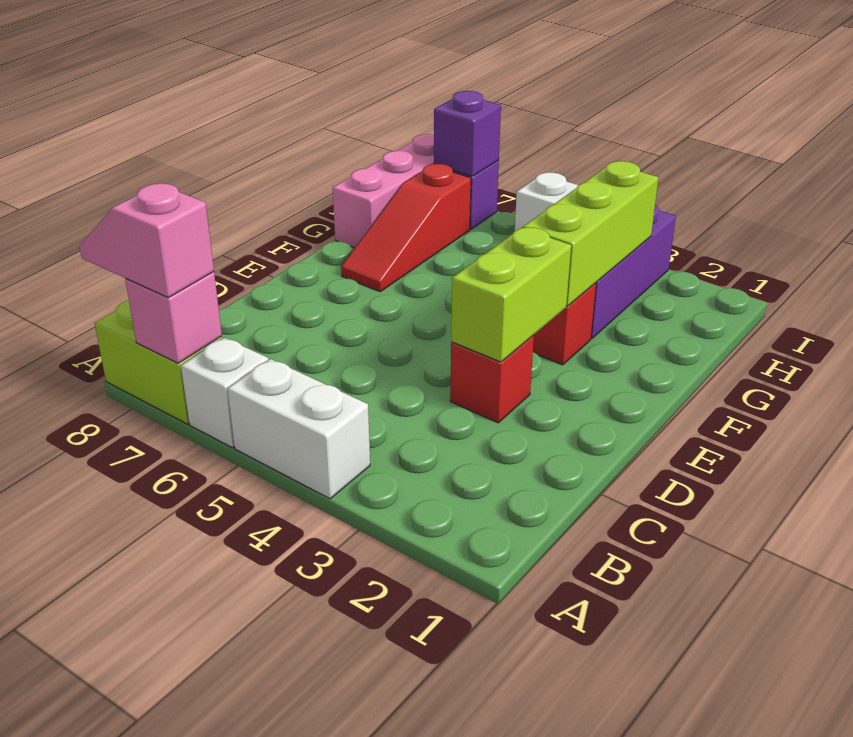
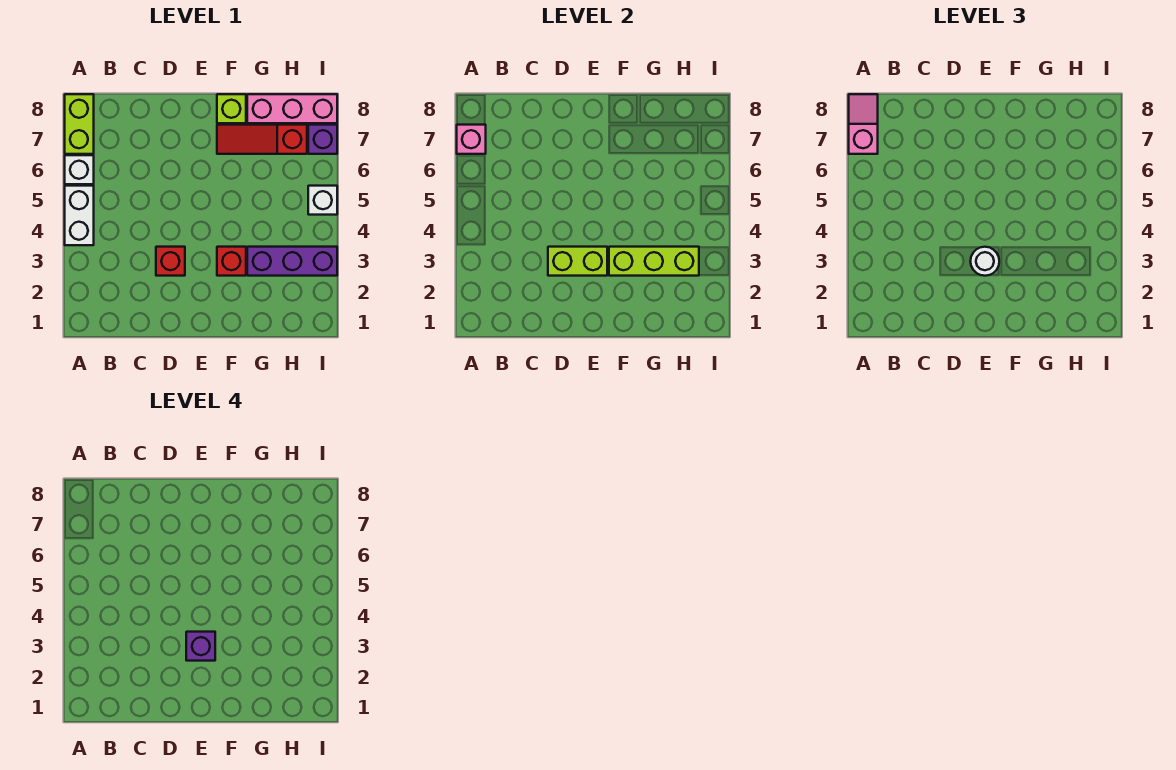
none -> white round brick E3 level 3
none -> lime brick F8 level 1
purple brick I7 level 2 -> purple brick E3 level 4

